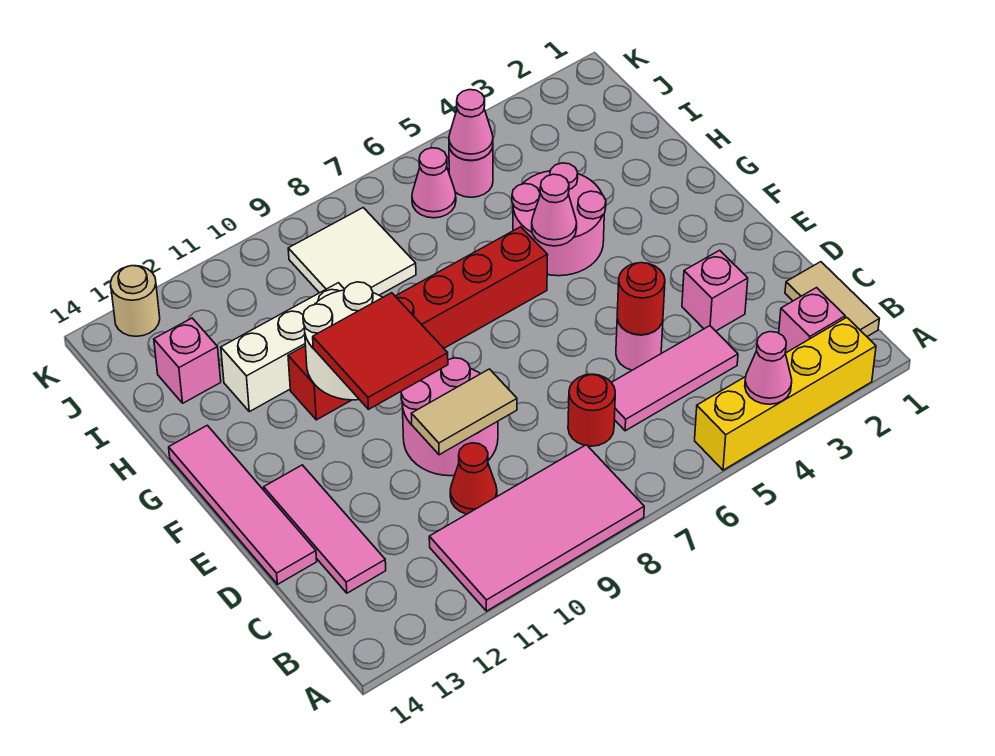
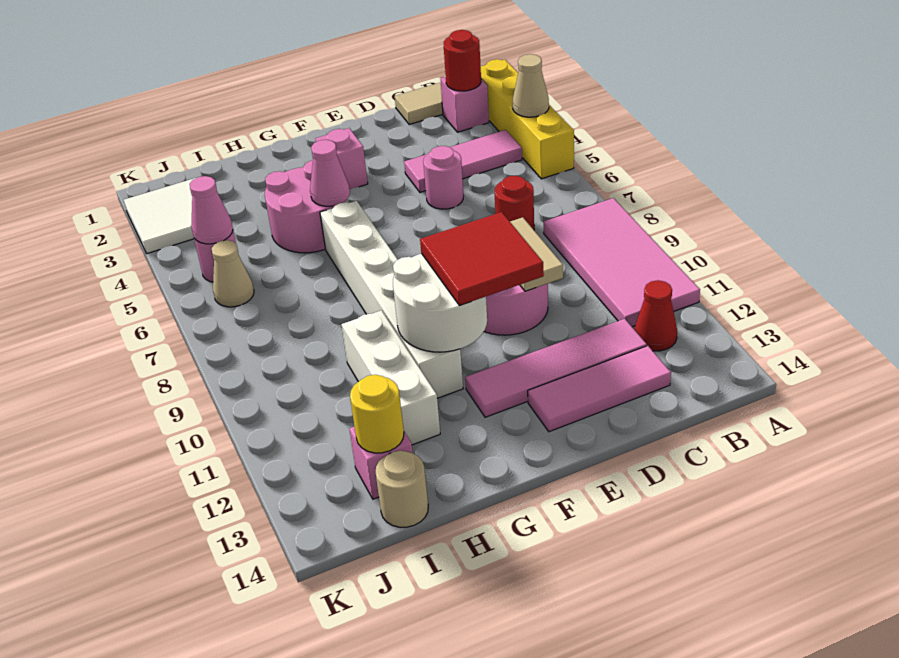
pink cone A4 level 2 -> tan cone A4 level 2
pink tile C4:C6 level 1 -> pink tile B4:D4 level 1
red cone C10 level 1 -> red cone B12 level 1
pink brick D3 level 1 -> pink brick F3 level 1
red round brick D5 level 2 -> red round brick B2 level 2
pink tile D14:G14 level 1 -> pink tile C12:F12 level 1
red brick G6:G11 level 1 -> white brick G6:G11 level 1
white tile I8:J9 level 1 -> white tile J2:K3 level 1
none -> yellow round brick I13 level 2
pink cone J6 level 1 -> tan cone J6 level 1
tan round brick K13 level 1 -> tan round brick I14 level 1

